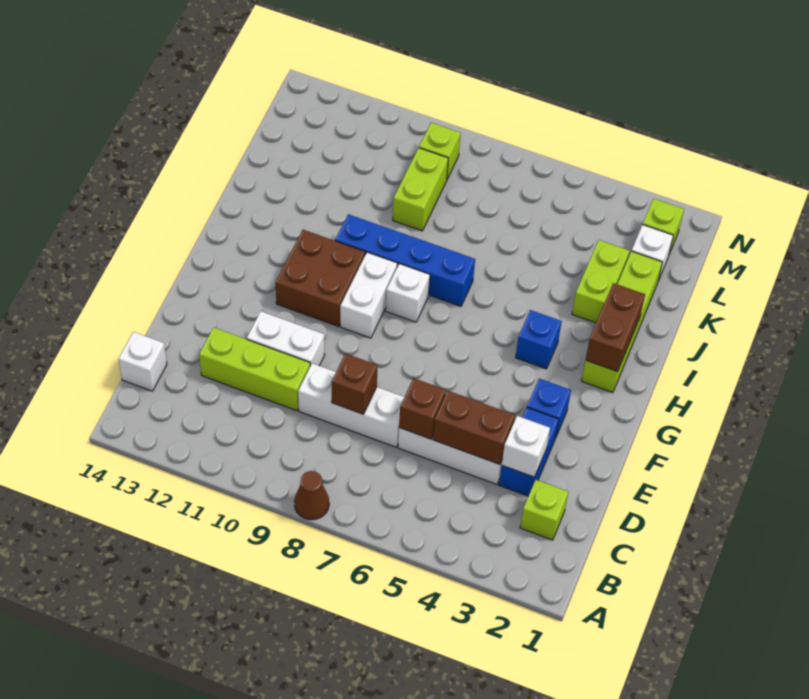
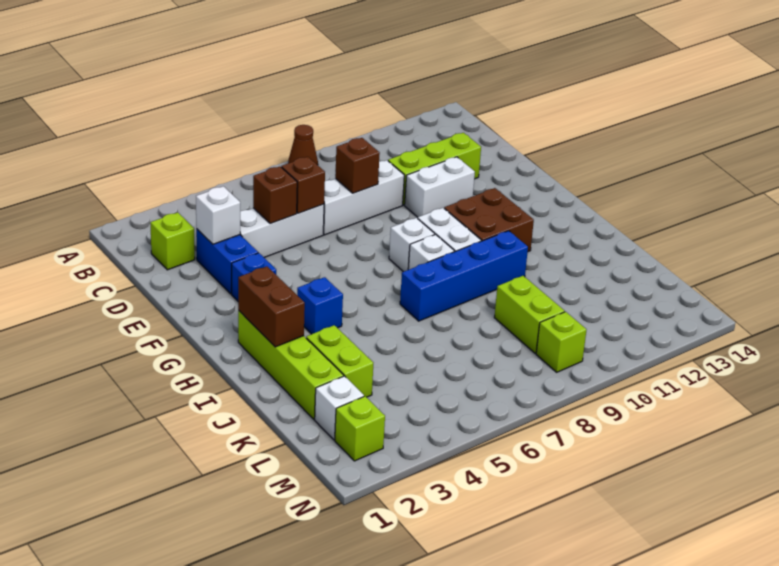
white brick C14 level 1 -> white brick G8 level 1
brown brick D4:D5 level 2 -> brown brick D5 level 2

